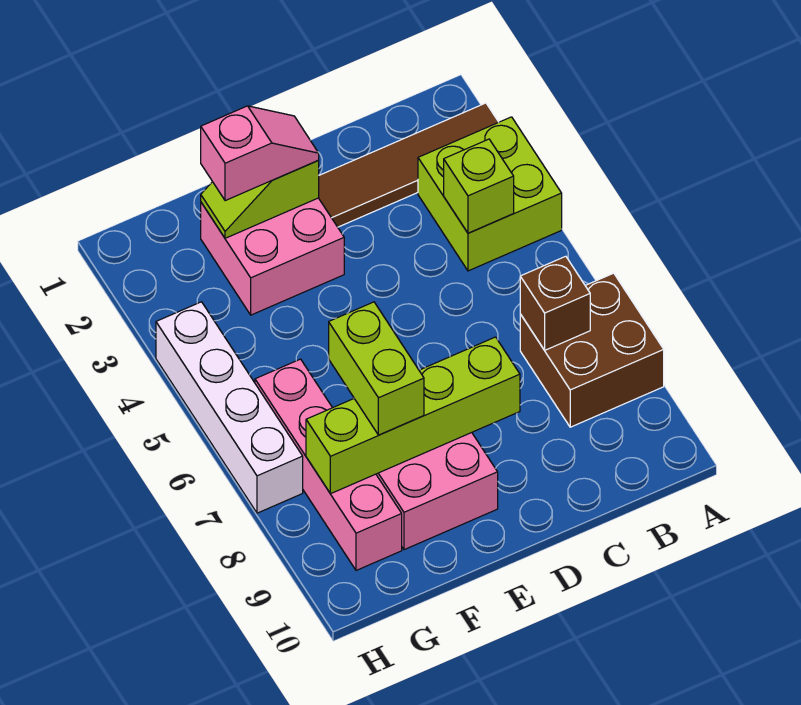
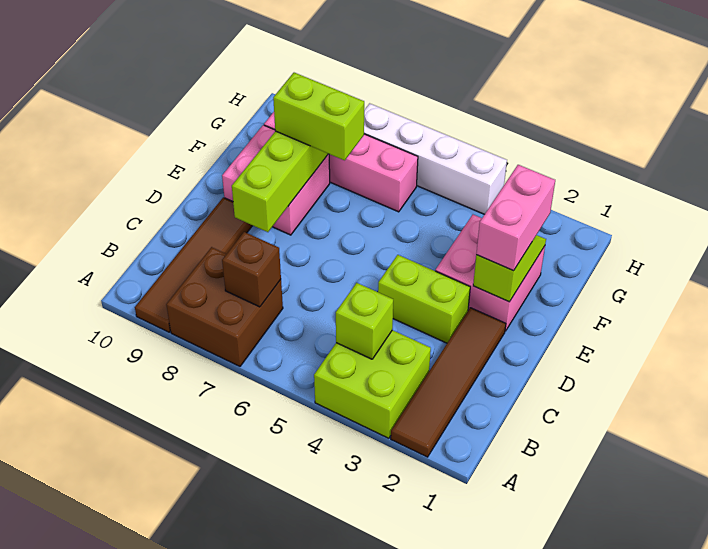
none -> brown tile A9:D9 level 1
none -> lime brick D3:D4 level 1
pink slope E2:F2 level 3 top F -> pink brick E2:F2 level 3

